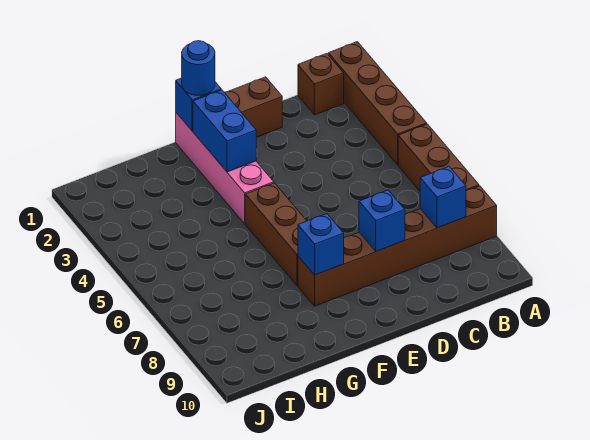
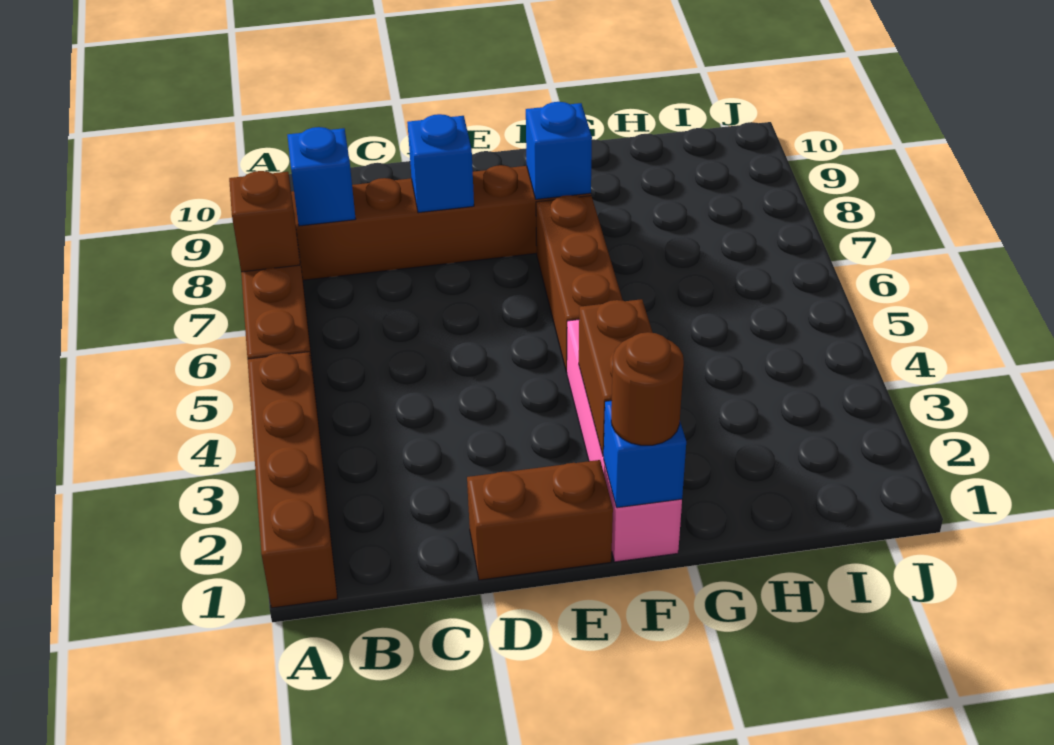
brown brick B1 level 1 -> brown brick A7 level 2
blue round brick F1 level 3 -> brown round brick F1 level 3
blue brick F2:F3 level 2 -> brown brick F2:F3 level 2

